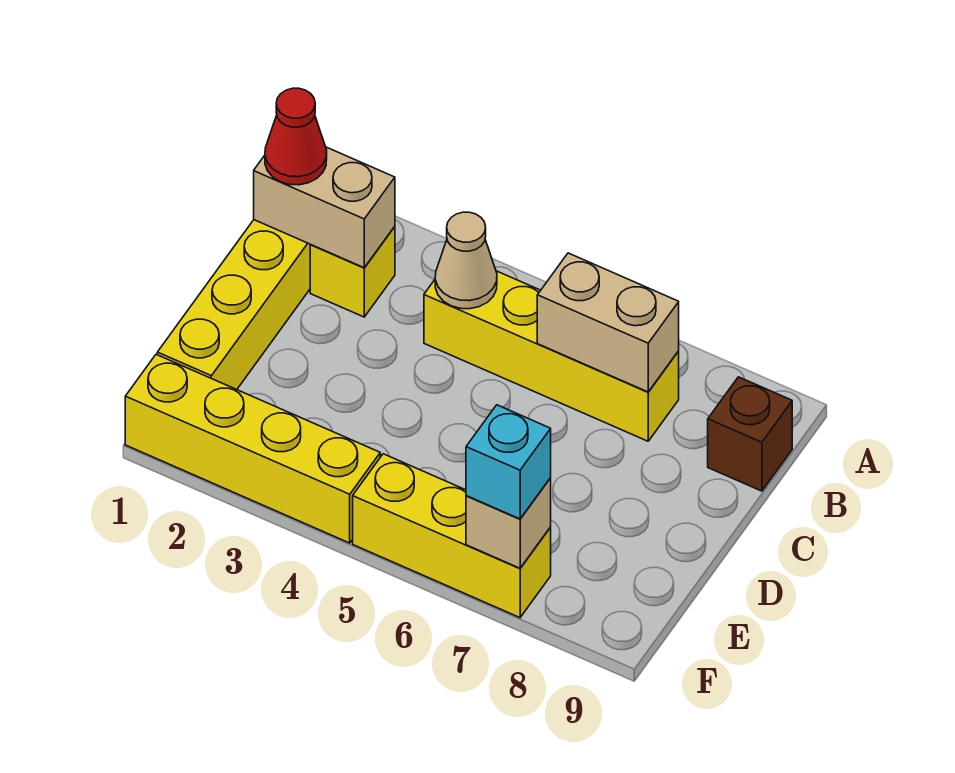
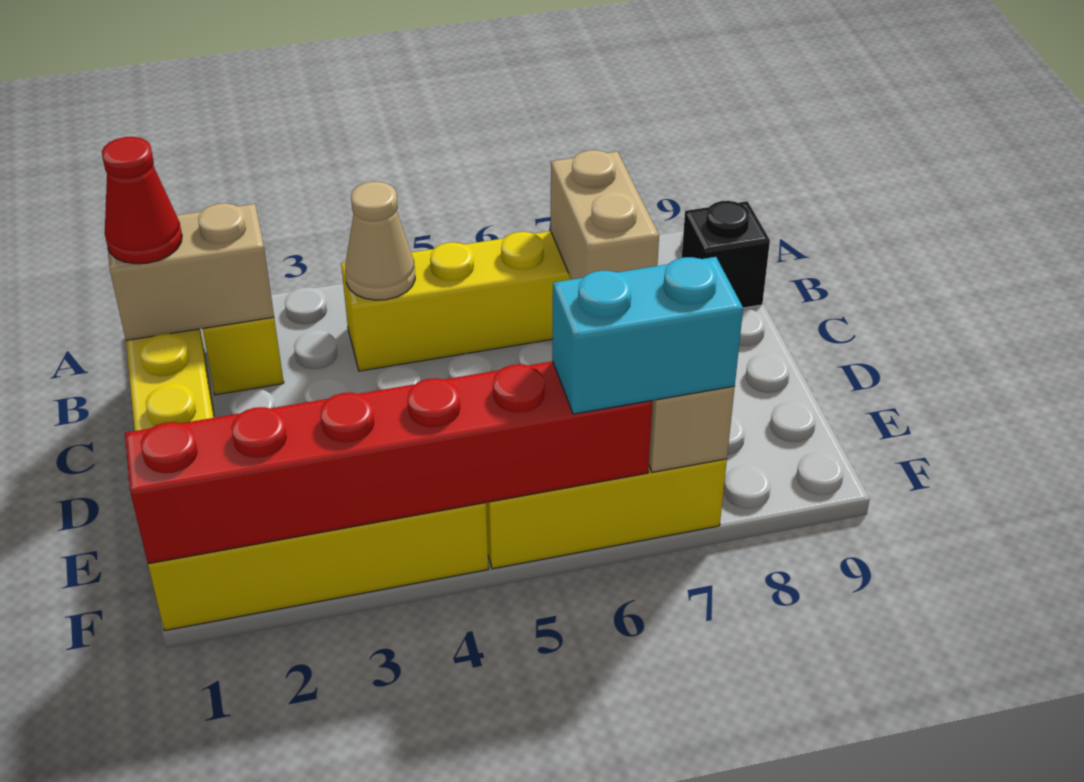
tan brick B6:B7 level 2 -> tan brick B7:C7 level 2
brown brick B9 level 1 -> black brick B9 level 1
none -> red brick F1:F6 level 2
cyan brick F7 level 3 -> cyan brick F6:F7 level 3

